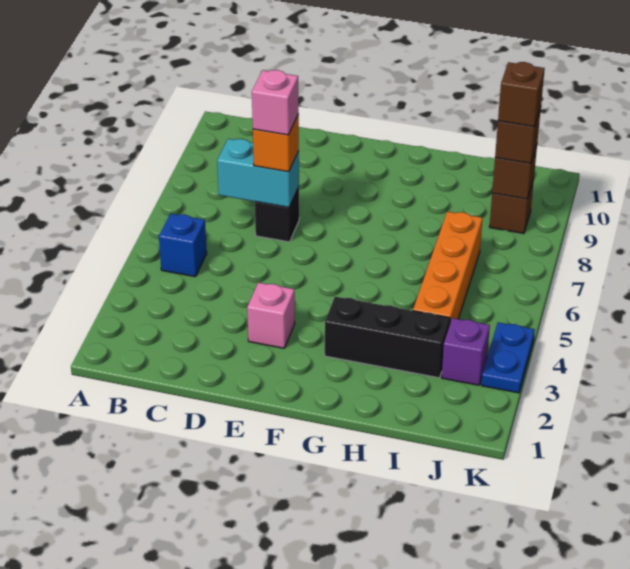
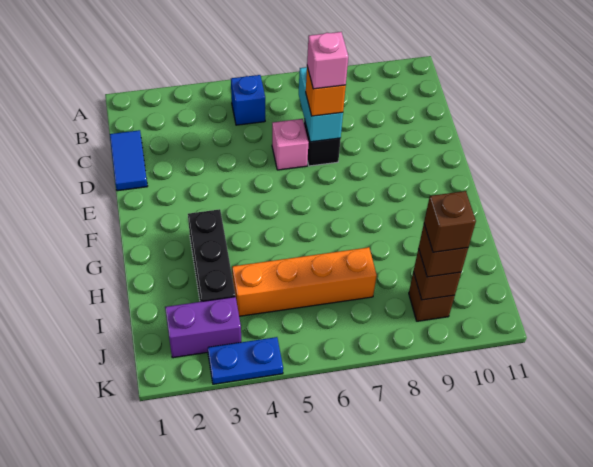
none -> blue tile C1:D1 level 1
pink brick E3 level 1 -> pink brick D6 level 1
purple brick J3 level 1 -> purple brick J2:J3 level 1

